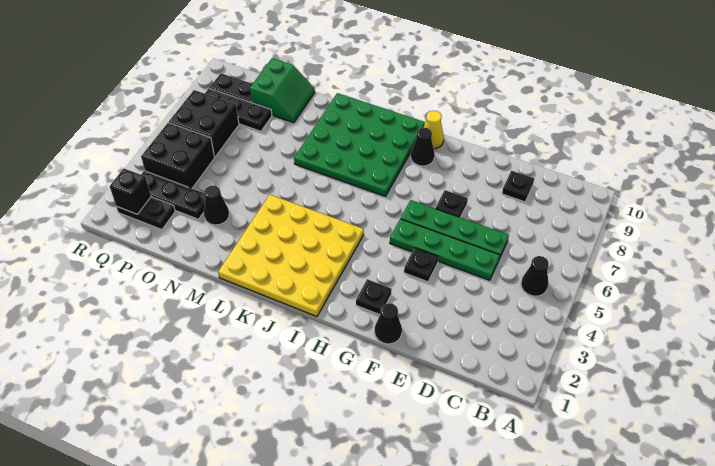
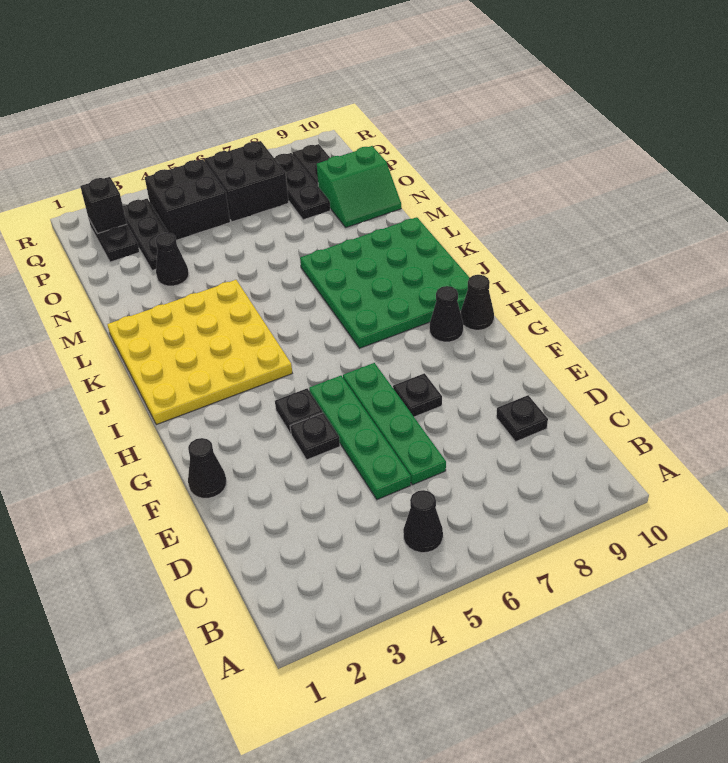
black plate G2 level 1 -> black plate G4 level 1
yellow cone H10 level 1 -> black cone H10 level 1

